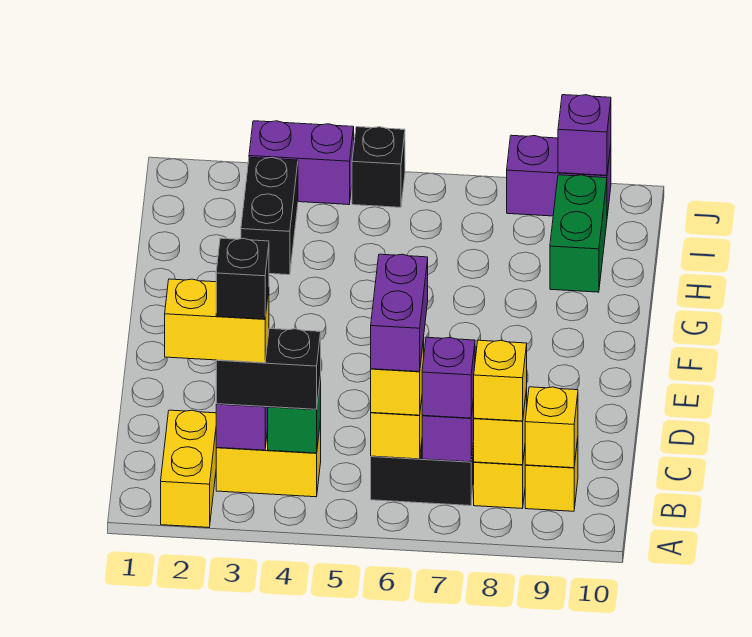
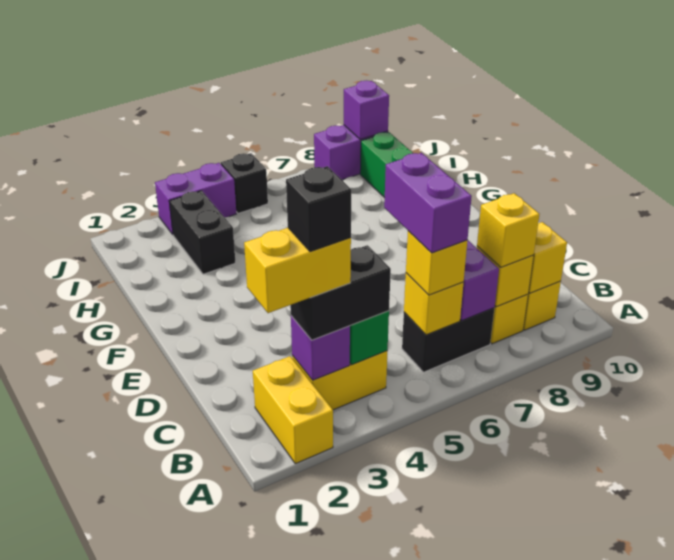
purple brick B7 level 3 -> none

